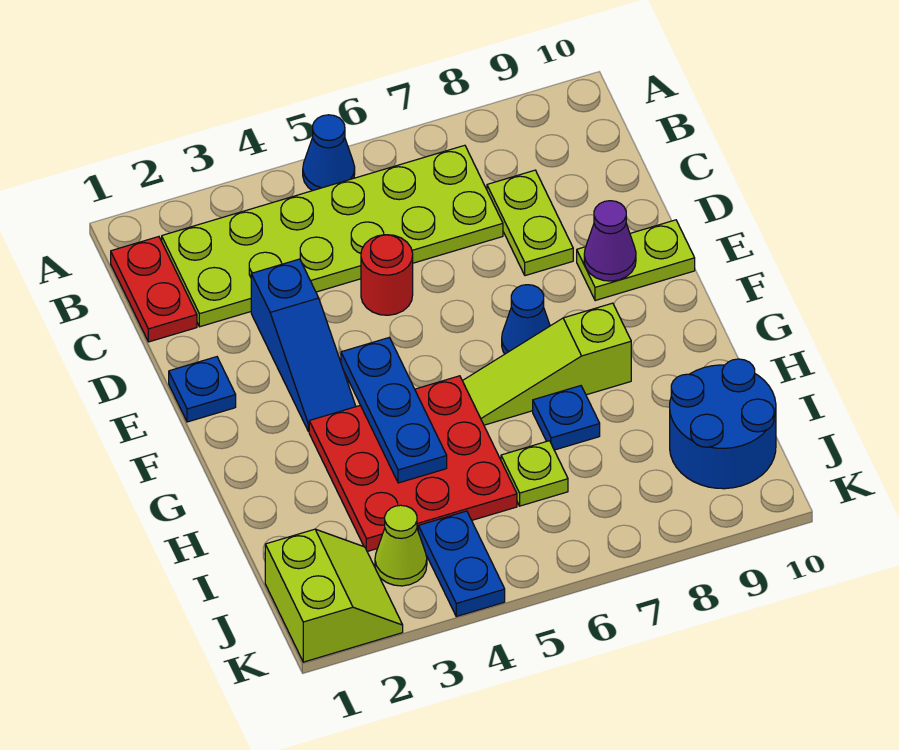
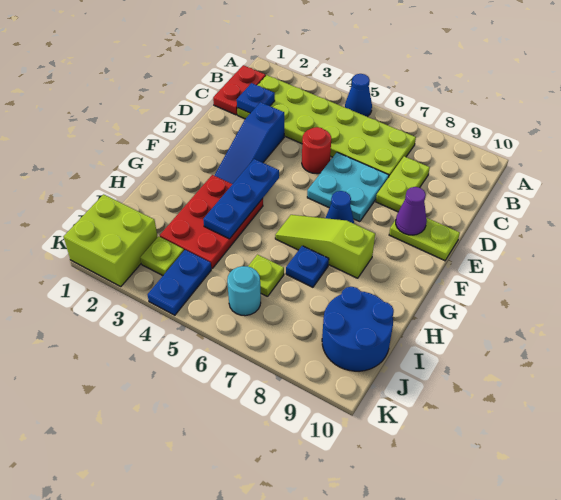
none -> cyan plate D6:E7 level 1
blue plate E1 level 1 -> blue plate C2 level 2
red plate G3:I5 level 1 -> red plate G3:I4 level 1
lime slope J1:K2 level 1 top 1 -> lime brick J1:K2 level 1
lime cone J3 level 1 -> lime plate J3 level 1
none -> cyan round brick J6 level 1

